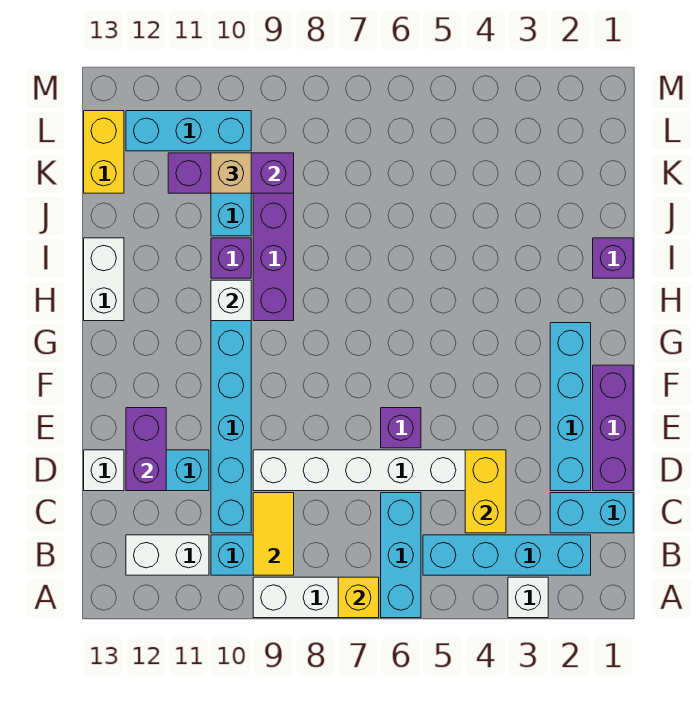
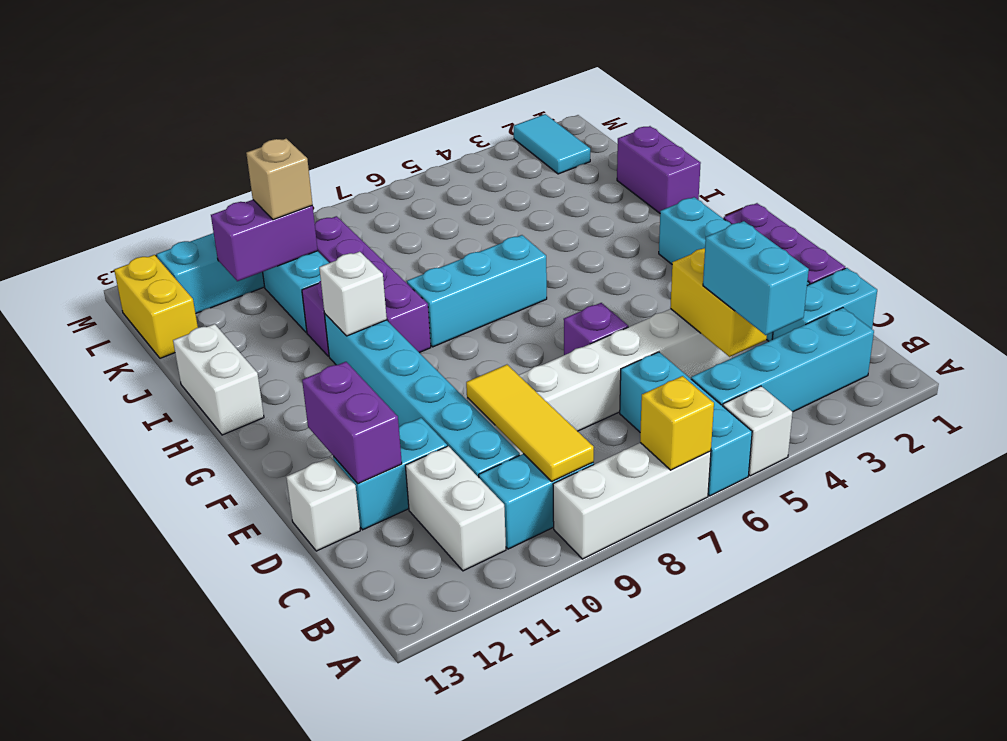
white brick A3 level 1 -> white brick A5 level 1
none -> cyan brick B4:C4 level 3
yellow tile B9:C9 level 2 -> yellow tile B9:D9 level 2
white brick B11:B12 level 1 -> white brick B11:C11 level 1
none -> cyan brick H6:H8 level 1
purple brick I1 level 1 -> purple brick I1:J1 level 1
purple brick K9:K11 level 2 -> purple brick K10:K11 level 2
none -> cyan tile L2:M2 level 1

